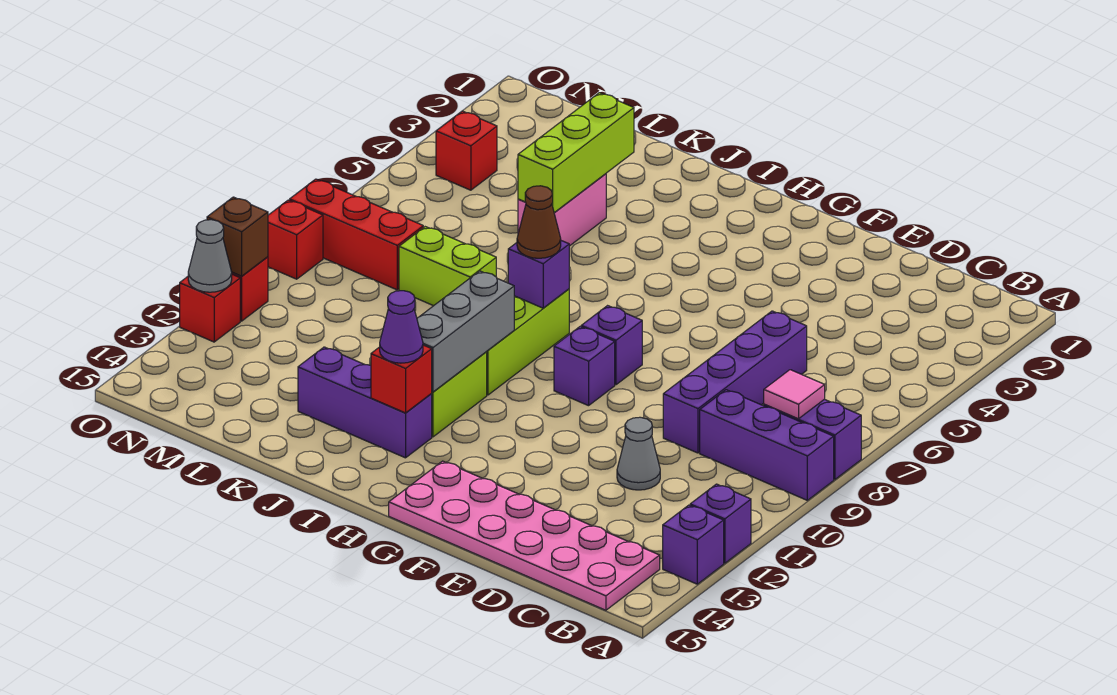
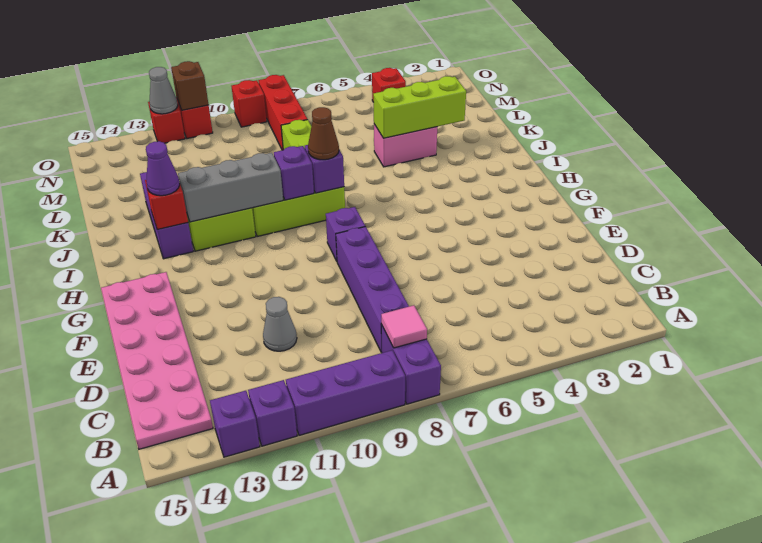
purple brick A9:C9 level 1 -> purple brick A9:A11 level 1
purple brick D6:D9 level 1 -> purple brick C8:F8 level 1
purple brick G9 level 1 -> purple brick I9 level 2

